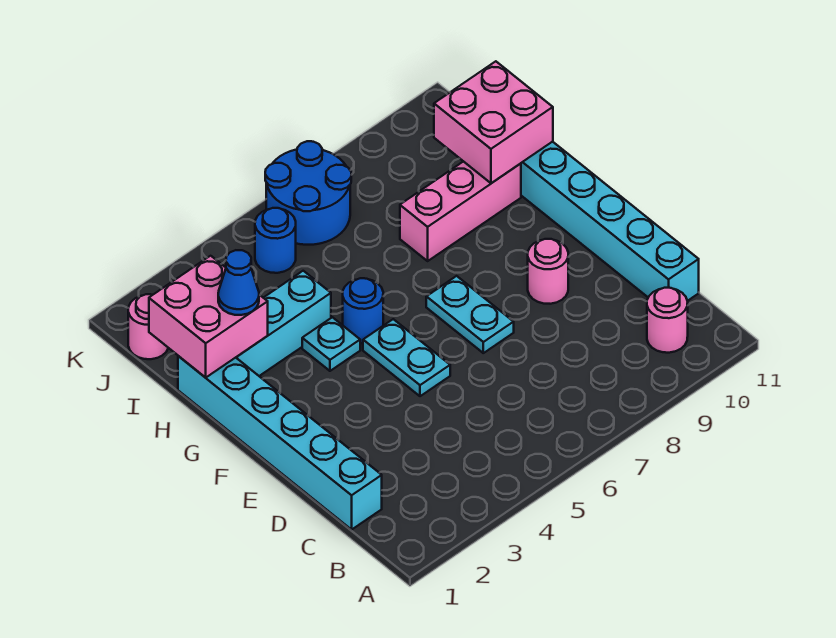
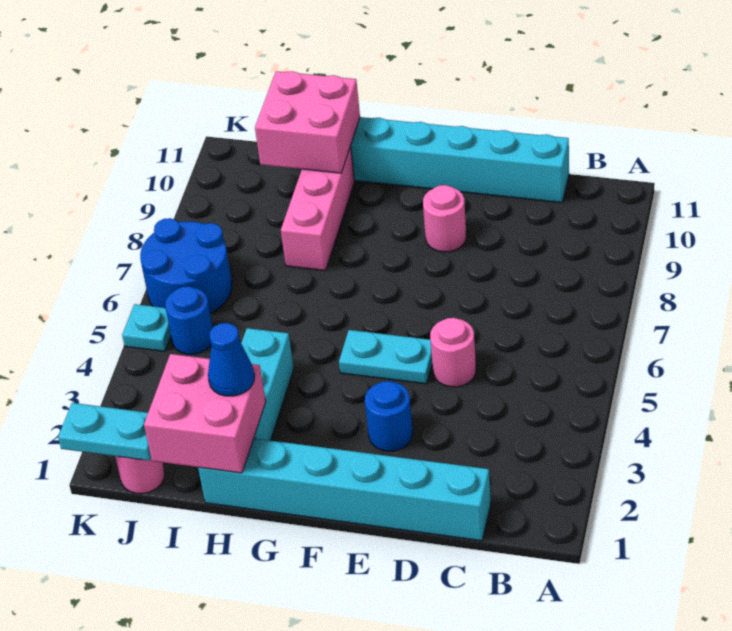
pink round brick B10 level 1 -> pink round brick D5 level 1
cyan plate E7:F7 level 1 -> cyan plate J1:K1 level 2
cyan plate G4 level 1 -> cyan plate K5 level 1
blue round brick G5 level 1 -> blue round brick E3 level 1

